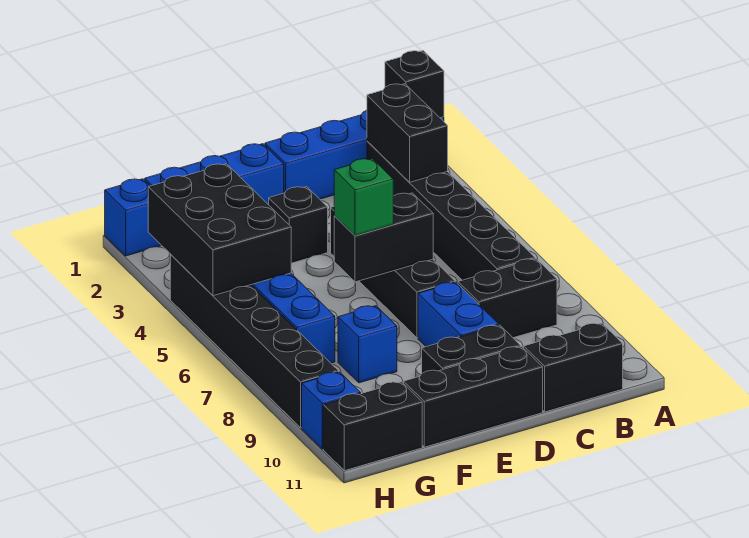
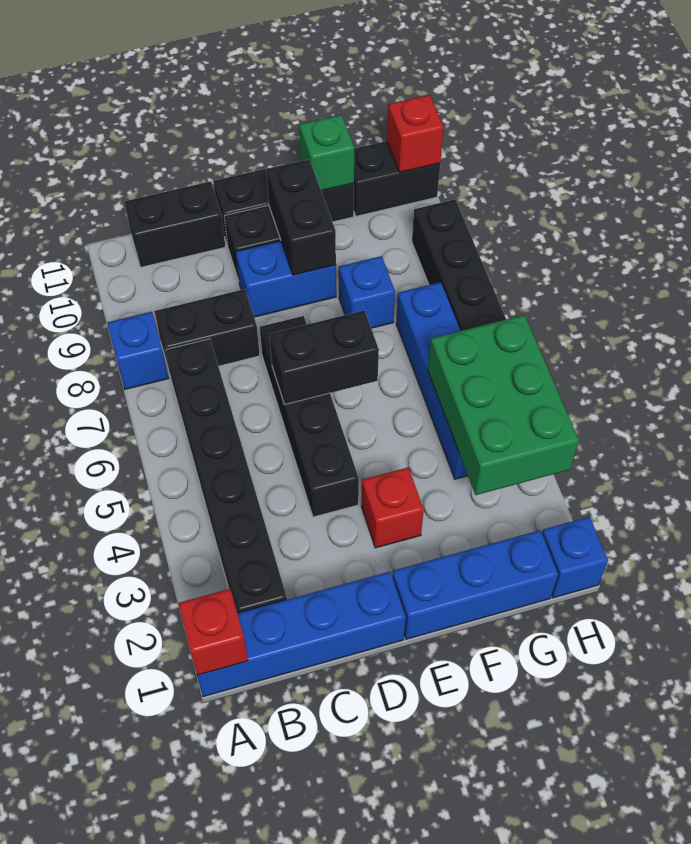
black brick A1 level 2 -> red brick A1 level 2
black brick B2:B3 level 2 -> black brick E9:E10 level 2
blue brick D8:D9 level 1 -> blue brick D9:E9 level 1
black brick E3 level 1 -> red brick E3 level 1
green brick E6 level 3 -> green brick F11 level 2
black brick G3:H5 level 2 -> green brick G3:H5 level 2
blue brick H10 level 1 -> blue brick A8 level 1
none -> red brick H11 level 2

